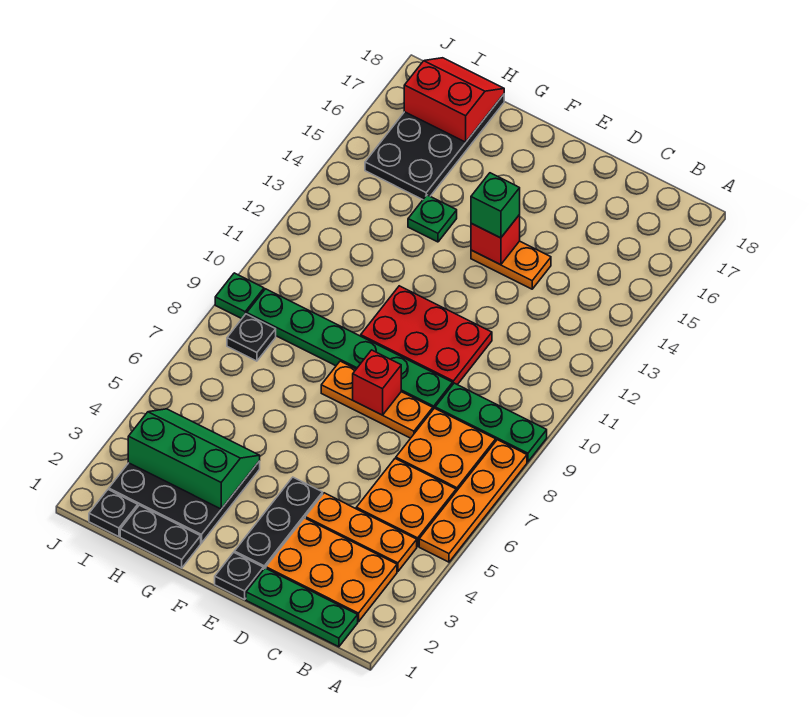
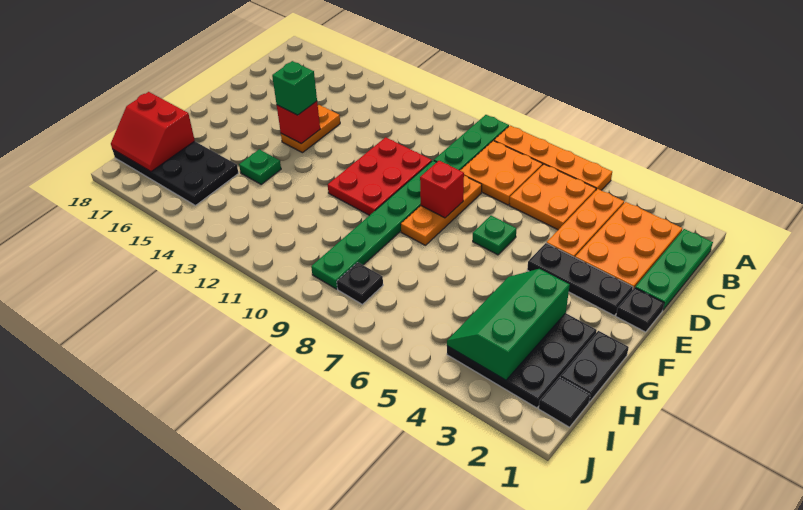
red slope H17:I18 level 2 top 17 -> red slope H17:I18 level 2 top H
black plate I1 level 1 -> black tile I1 level 1
green plate J9 level 1 -> green plate E6 level 1

